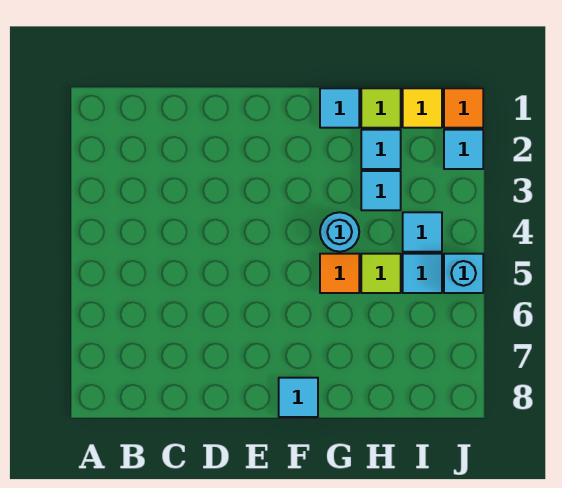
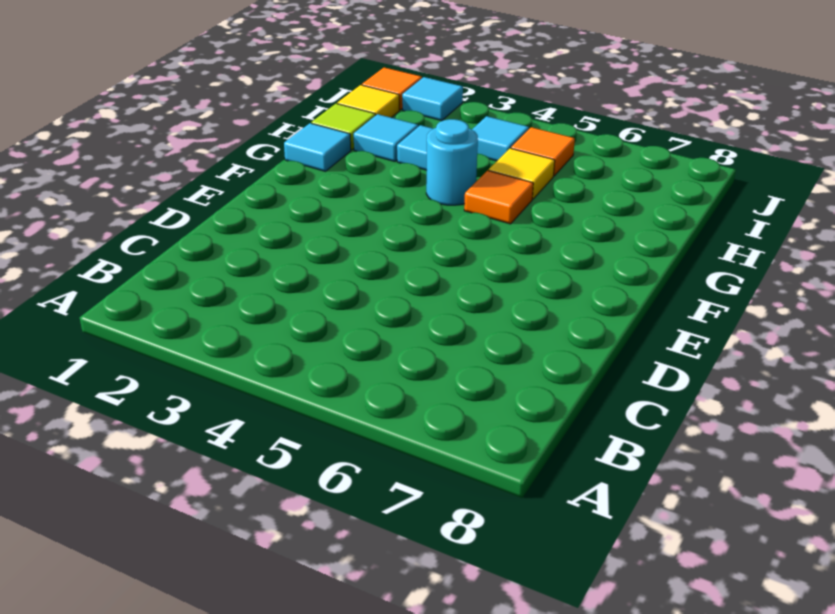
cyan tile F8 level 1 -> none
lime tile H5 level 1 -> yellow tile H5 level 1
cyan tile I5 level 1 -> orange tile I5 level 1
cyan brick J5 level 1 -> none

